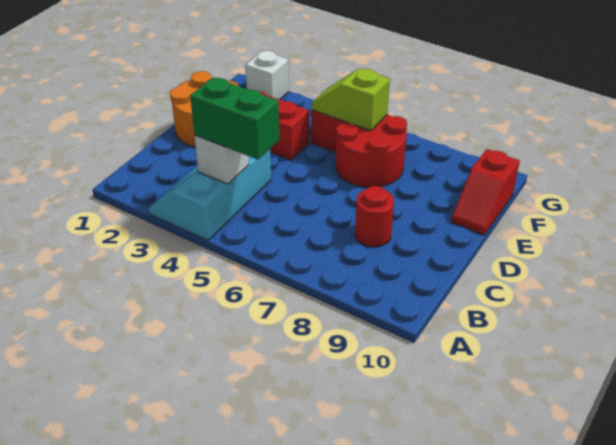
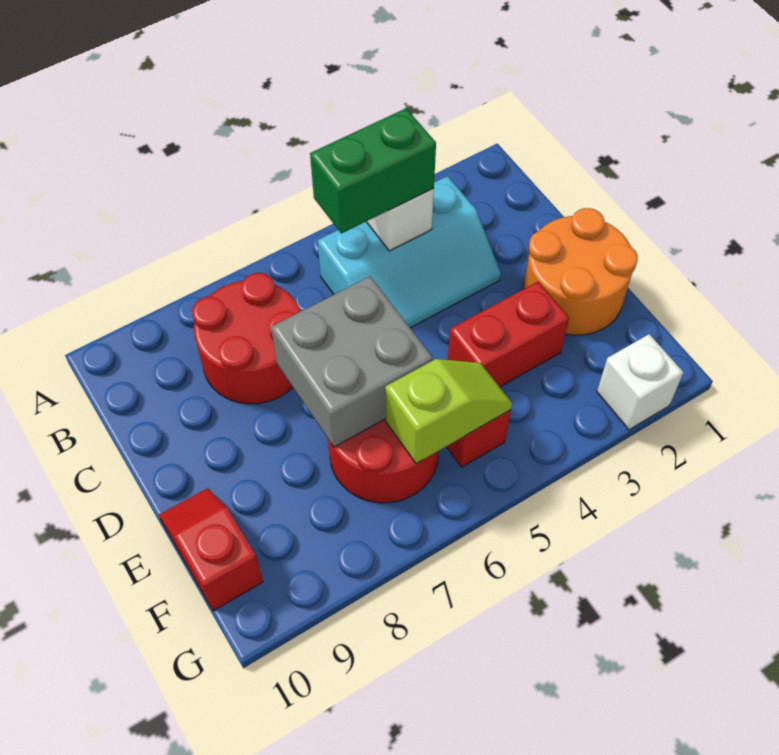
cyan slope A3:C4 level 1 top 4 -> cyan slope B3:C5 level 1 top B
red round brick C8 level 1 -> red round brick B7:C8 level 1
none -> grey brick D6:E7 level 2

